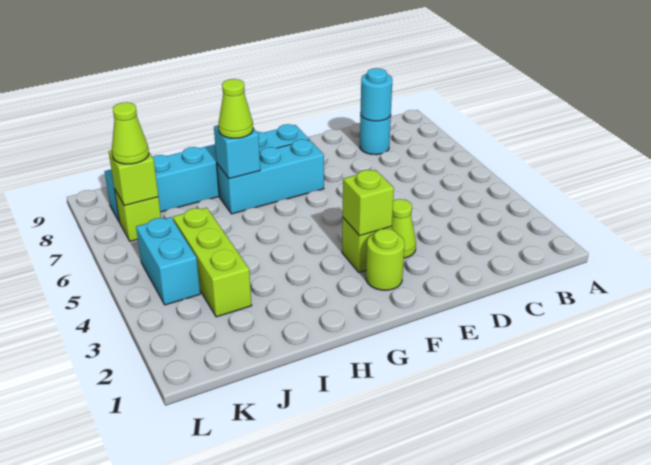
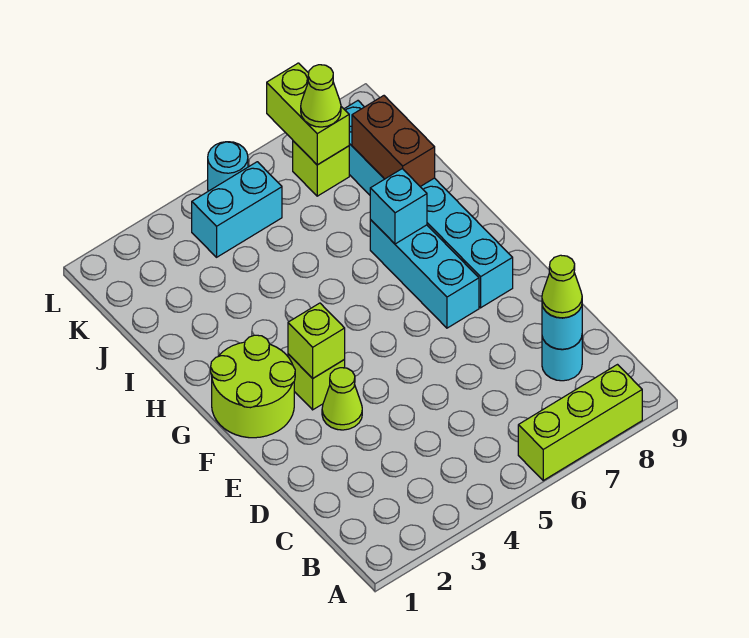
lime round brick F2 level 1 -> lime round brick F1:G2 level 1
lime cone H7 level 3 -> lime cone C8 level 3
none -> brown brick I8:J8 level 2
lime brick J3:J5 level 1 -> lime brick A6:A8 level 1
lime brick K7 level 2 -> lime brick K7:L7 level 2
none -> cyan round brick L5 level 1

